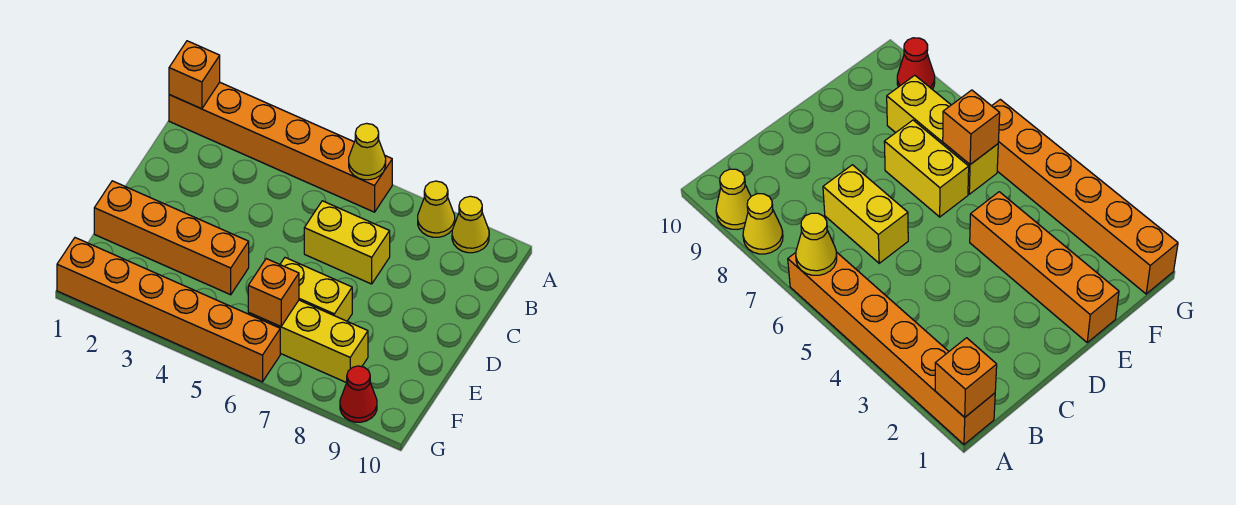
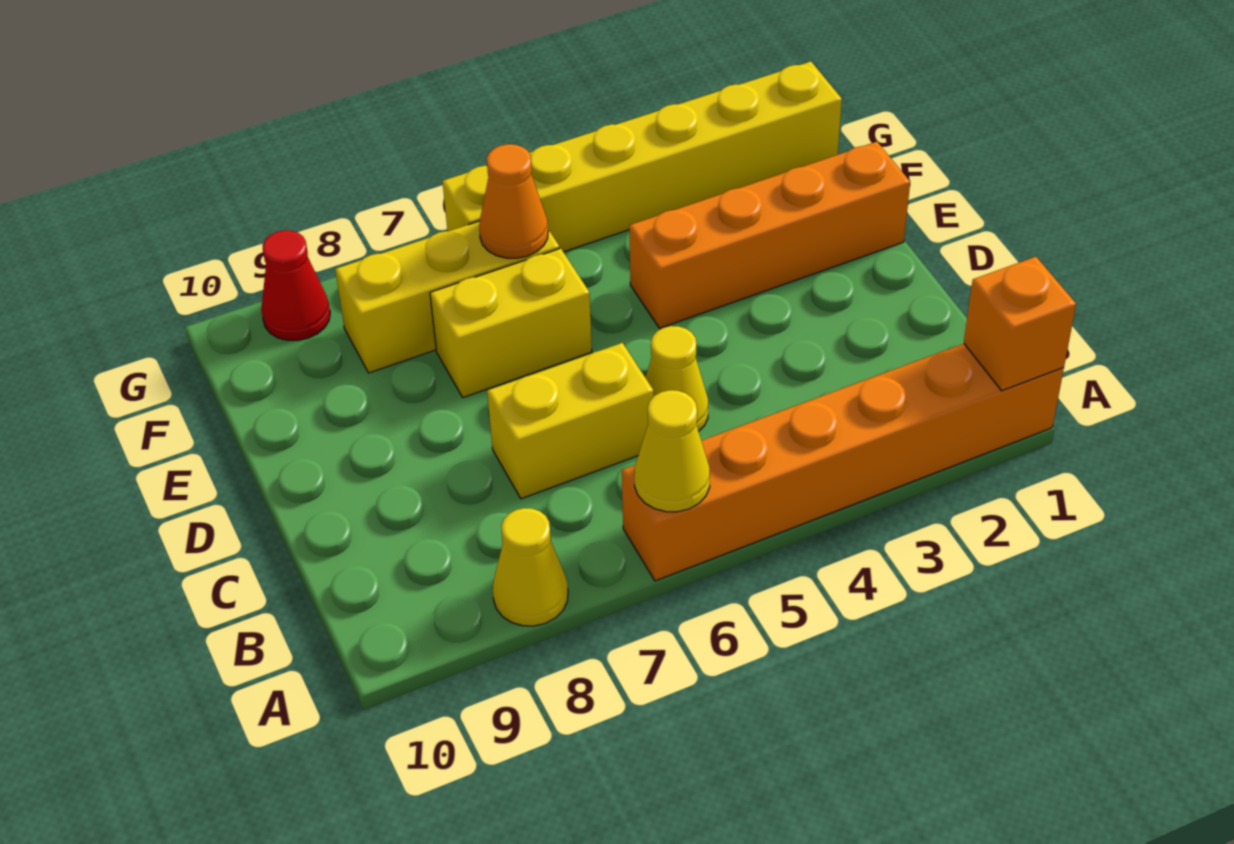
yellow cone A9 level 1 -> yellow cone C5 level 1
orange brick F6 level 2 -> orange cone F6 level 2
orange brick G1:G6 level 1 -> yellow brick G1:G6 level 1

